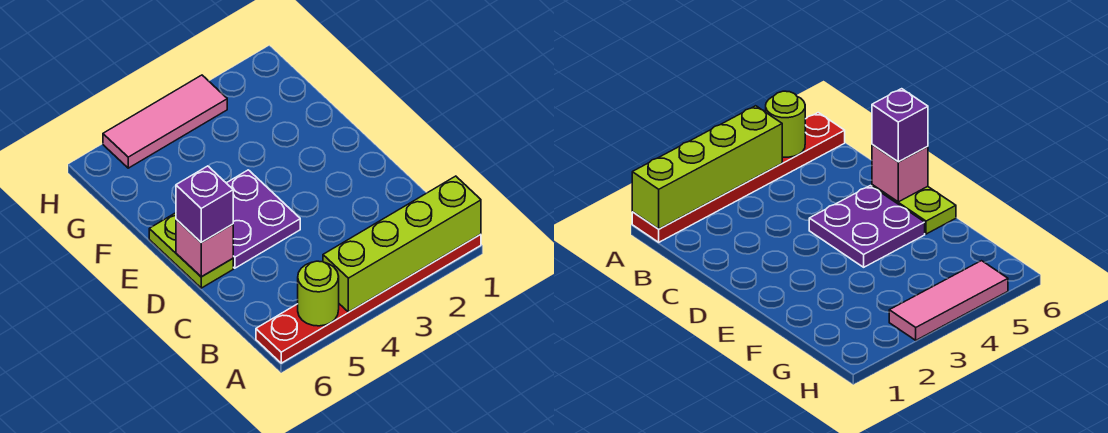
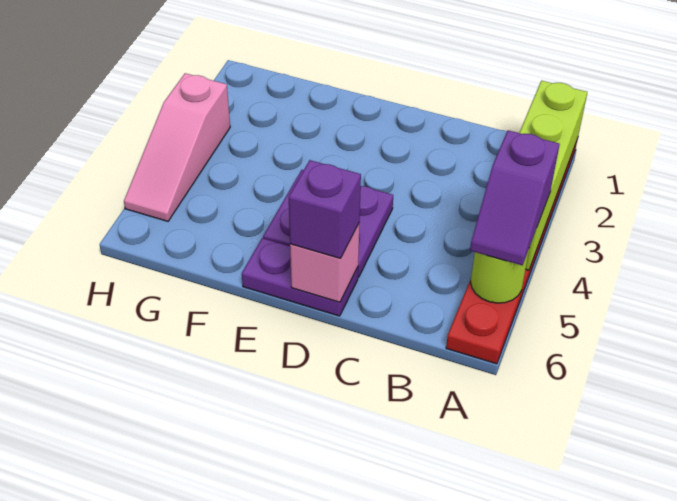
none -> purple slope A4:A5 level 3 top 4
lime plate D6:E6 level 1 -> purple plate D6:E6 level 1
pink tile H3:H5 level 1 -> pink slope H3:H5 level 1 top 3

